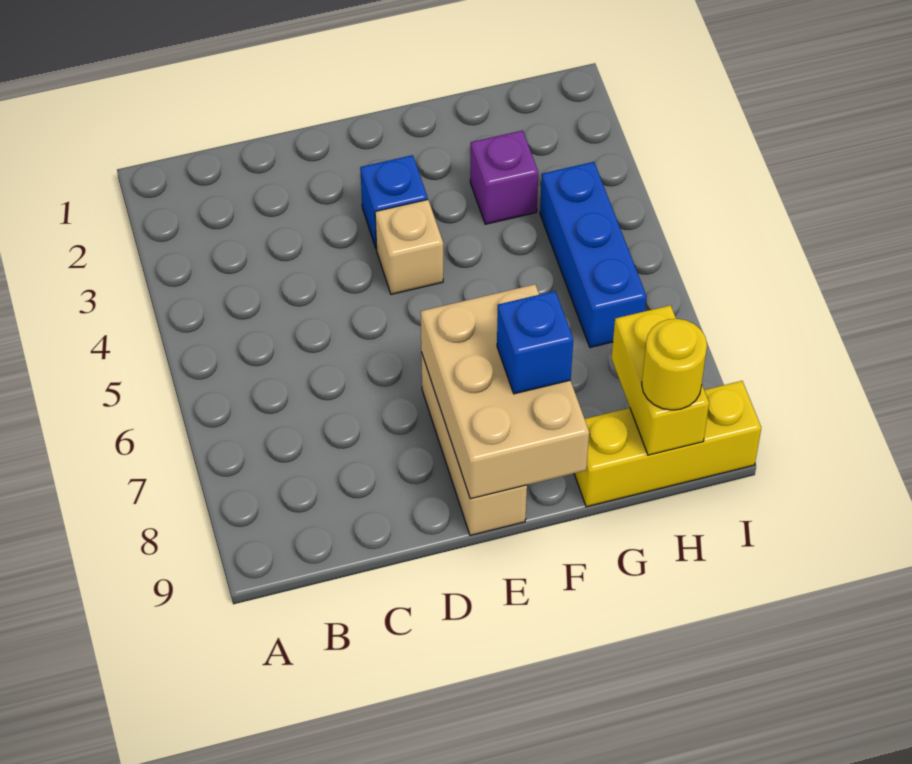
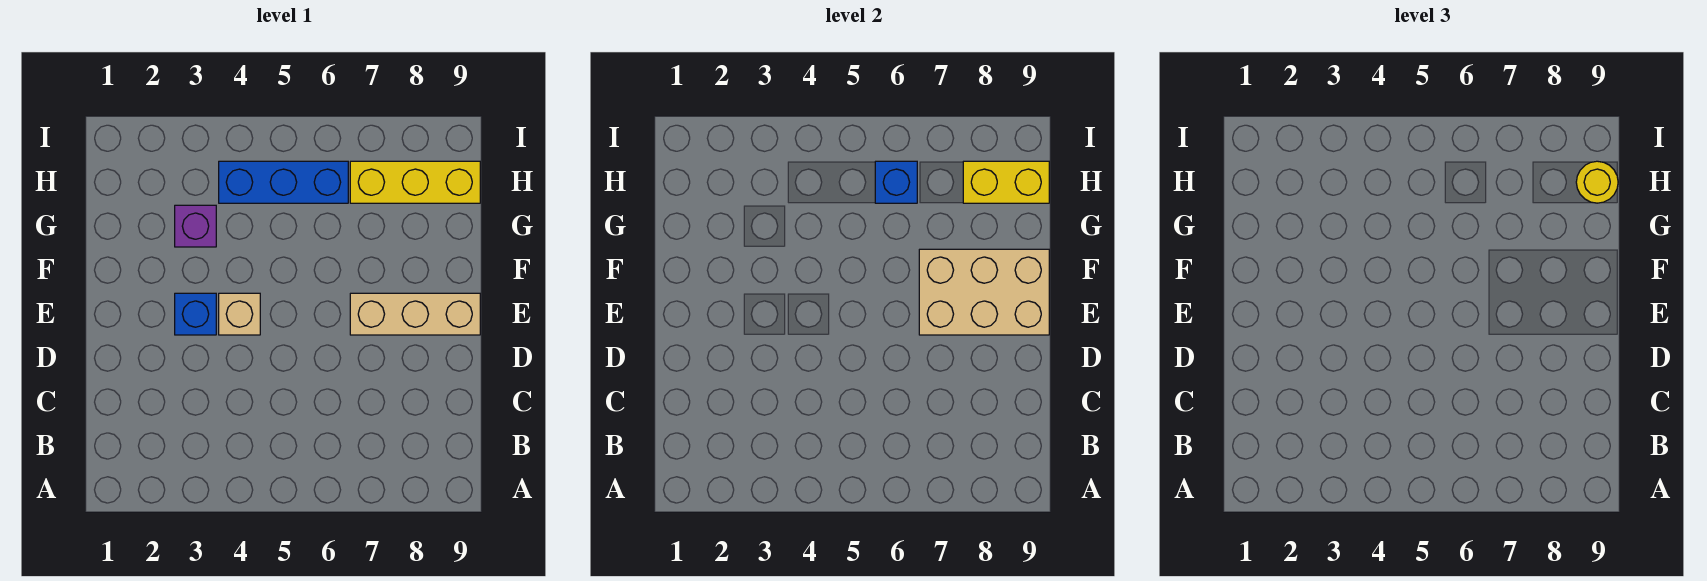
blue brick F8 level 3 -> blue brick H6 level 2
yellow brick G9:I9 level 1 -> yellow brick H7:H9 level 1

